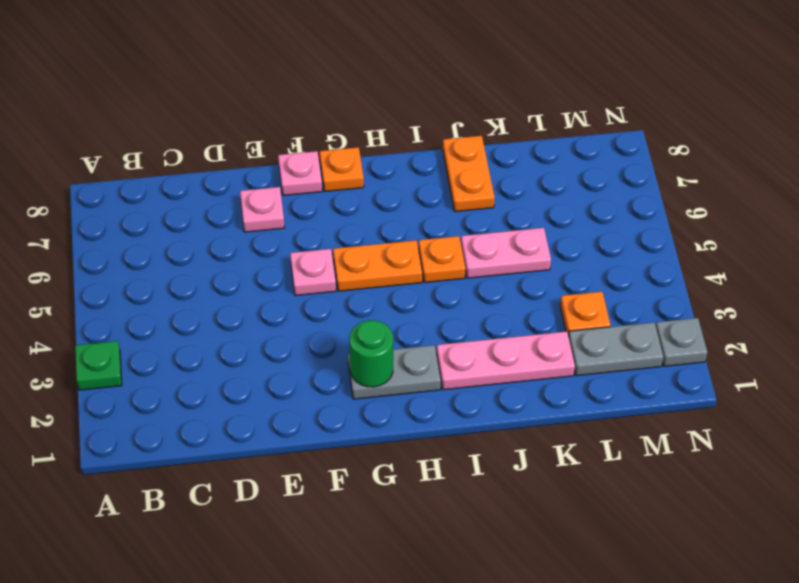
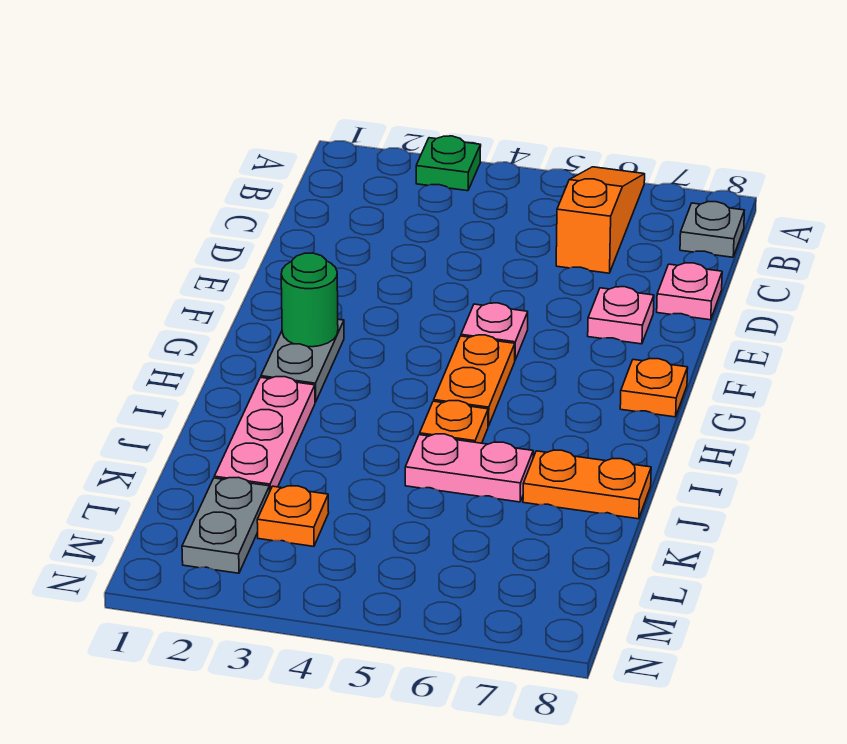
none -> orange slope A6:C6 level 1 top C
pink plate F8 level 1 -> pink plate D8 level 1
pink plate J5:K5 level 1 -> pink plate J5:J6 level 1
grey plate N2 level 1 -> grey plate B8 level 1

